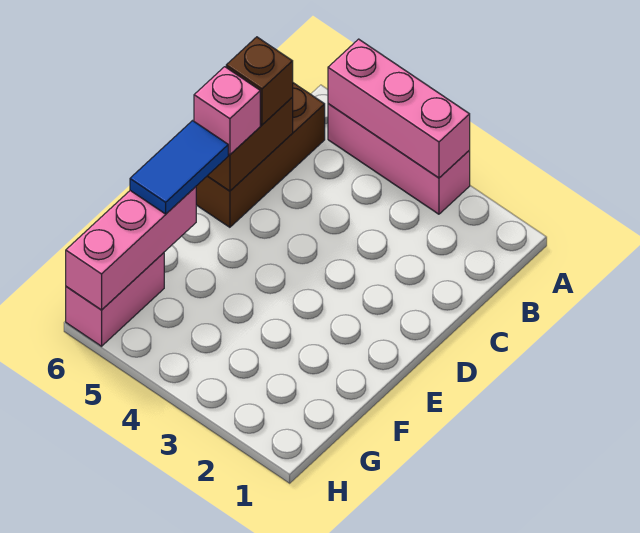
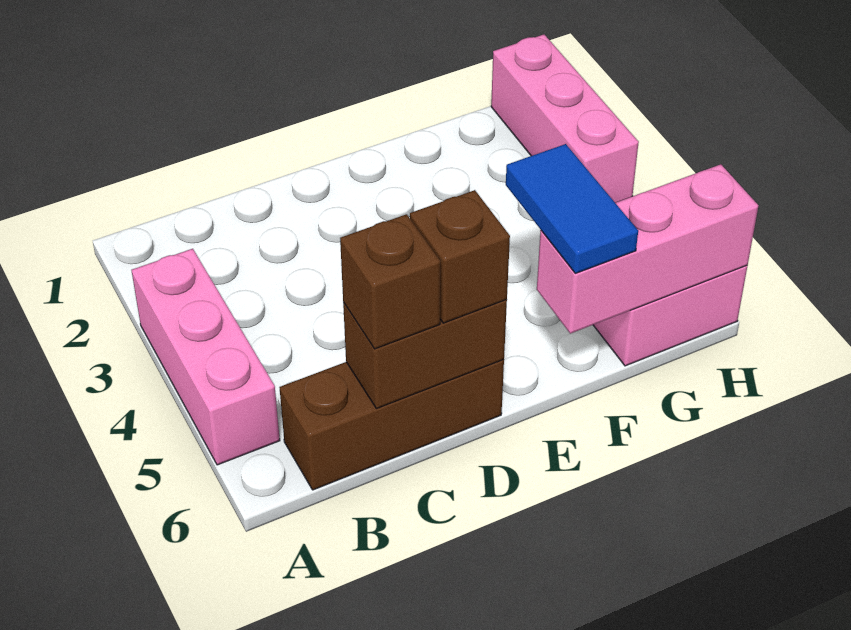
pink brick A3:A5 level 2 -> pink brick H1:H3 level 1
pink brick D6 level 3 -> brown brick D6 level 3
blue tile E6:F6 level 3 -> blue tile F5:F6 level 3

